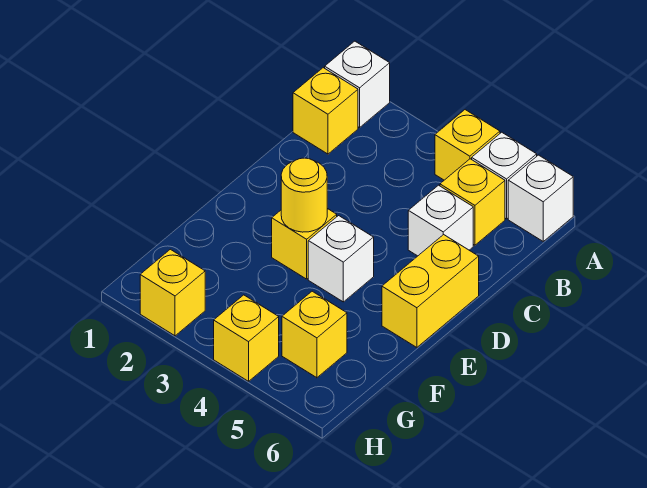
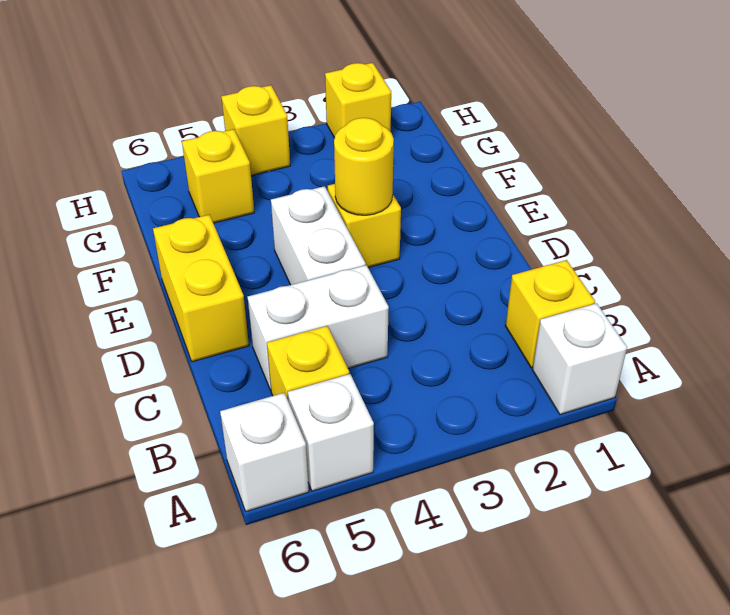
yellow brick A4 level 1 -> none
white brick C5 level 1 -> white brick C4:C5 level 1
white brick E4 level 1 -> white brick D4:E4 level 1

